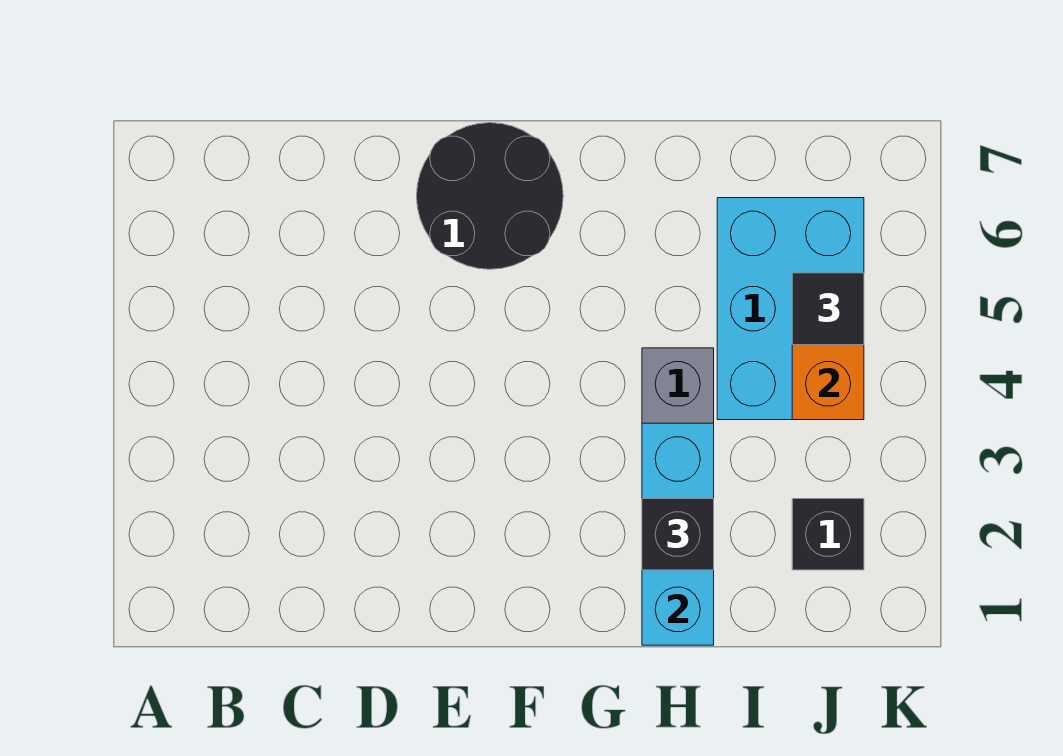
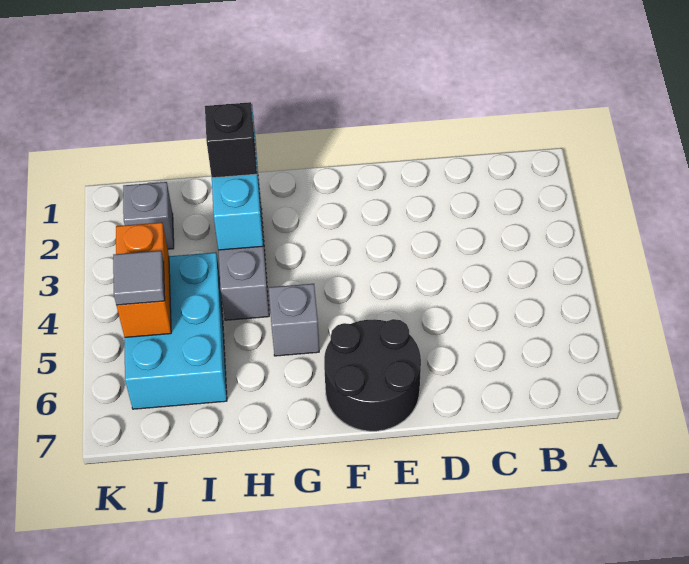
none -> grey brick G5 level 1
black brick J2 level 1 -> grey brick J2 level 1
black tile J5 level 3 -> grey tile J5 level 3

